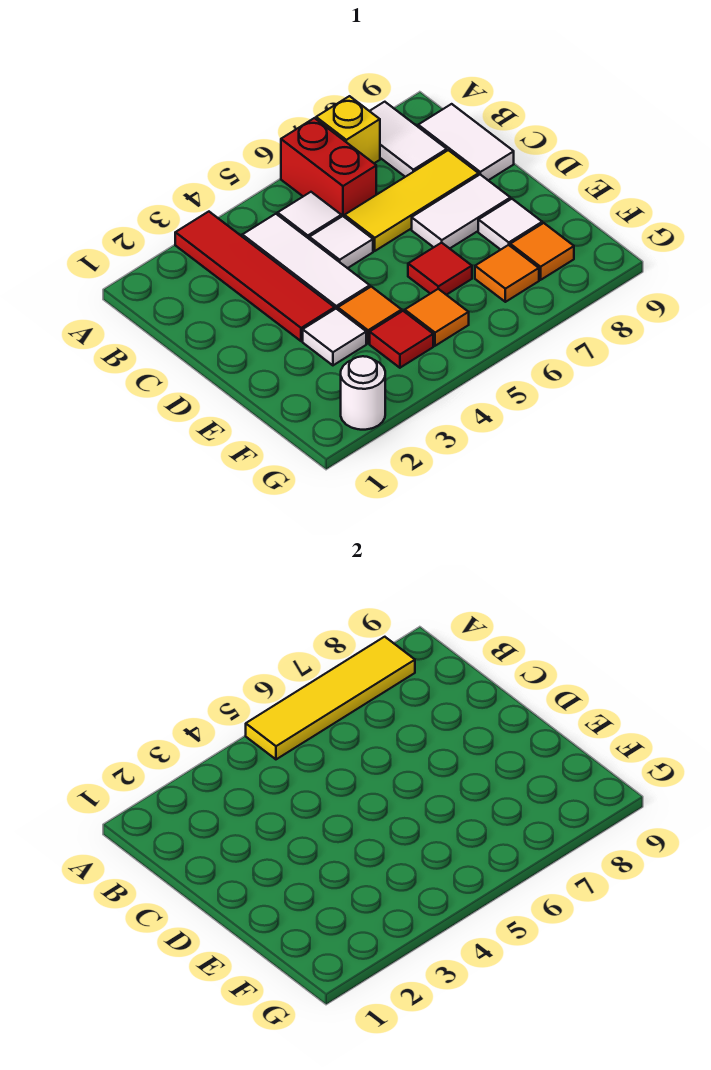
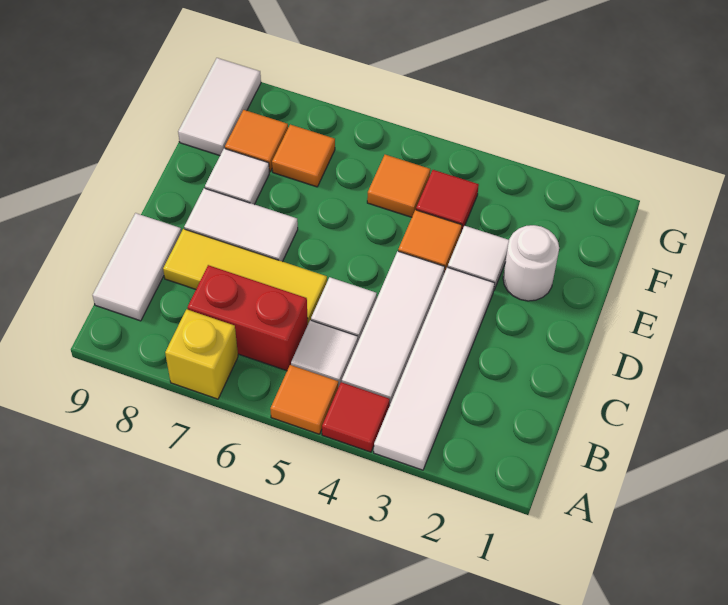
red tile A3:D3 level 1 -> white tile A3:D3 level 1
none -> orange tile A5 level 1
yellow tile A5:A8 level 2 -> none
red brick A6:B6 level 1 -> red brick B6:B7 level 1
white tile A8:B8 level 1 -> white tile F9:G9 level 1
red tile E6 level 1 -> red tile A4 level 1
white round brick G2 level 1 -> white round brick E2 level 1

